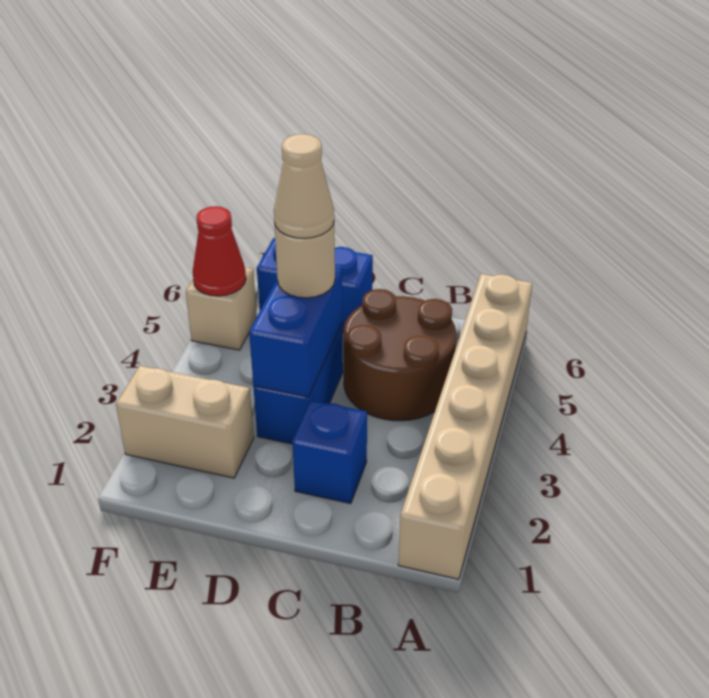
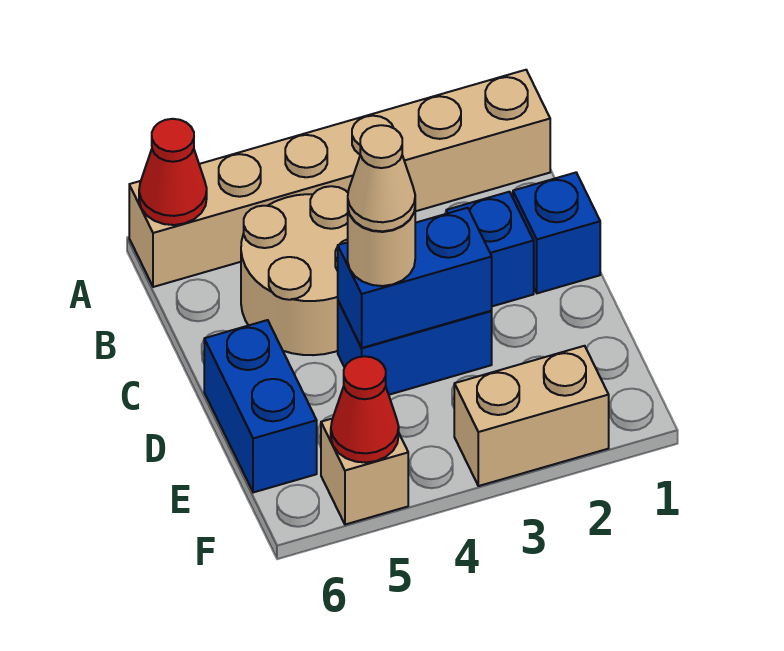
none -> red cone A6 level 2
brown round brick B4:C5 level 1 -> tan round brick B4:C5 level 1
none -> blue brick C1 level 1
tan brick E2:F2 level 1 -> tan brick F2:F3 level 1

